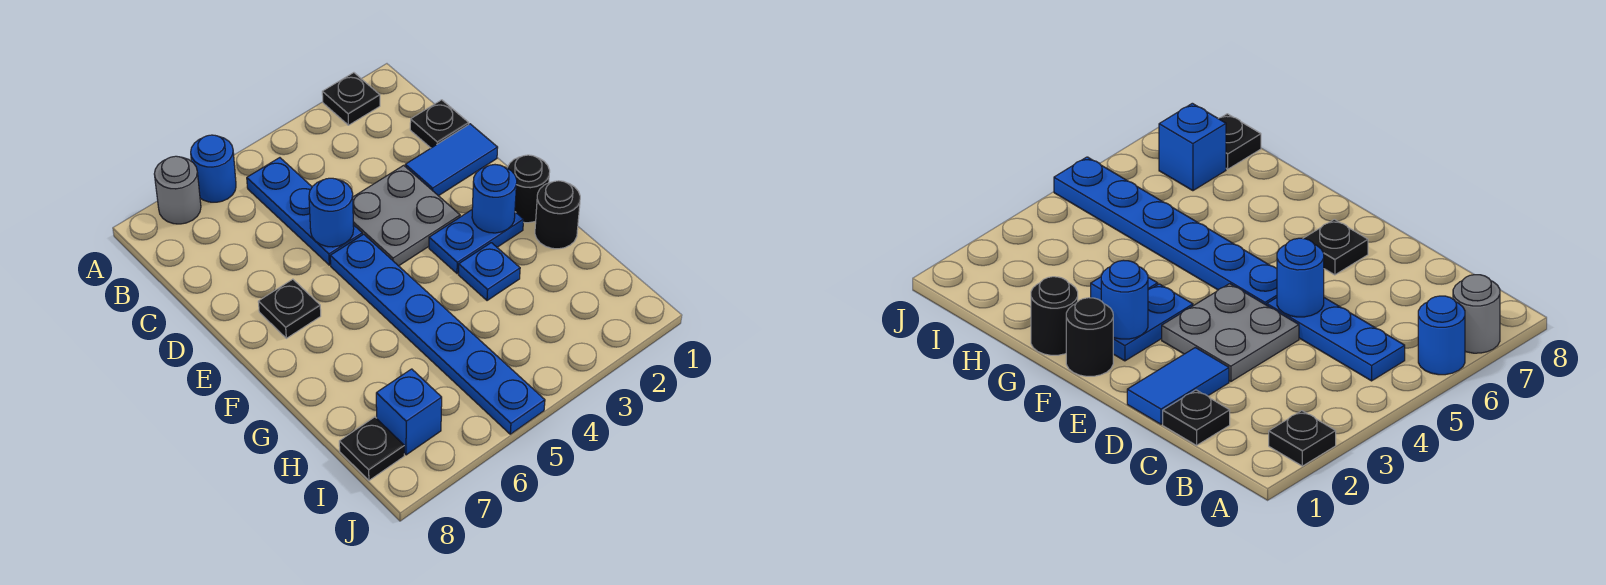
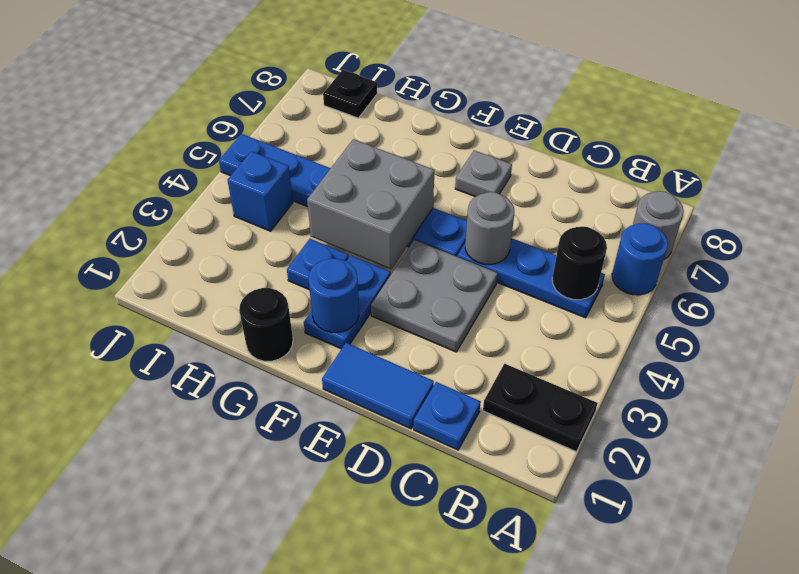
black plate A2 level 1 -> black plate A2:B2 level 1
black plate C1 level 1 -> blue plate C1 level 1
blue tile D1:D2 level 1 -> blue tile D1:E1 level 1
blue round brick D5 level 2 -> grey round brick D5 level 2
black plate E7 level 1 -> grey plate E7 level 1
black round brick F1 level 1 -> black round brick B5 level 2
none -> grey brick F4:G5 level 2
blue brick I7 level 1 -> blue brick I4 level 1

